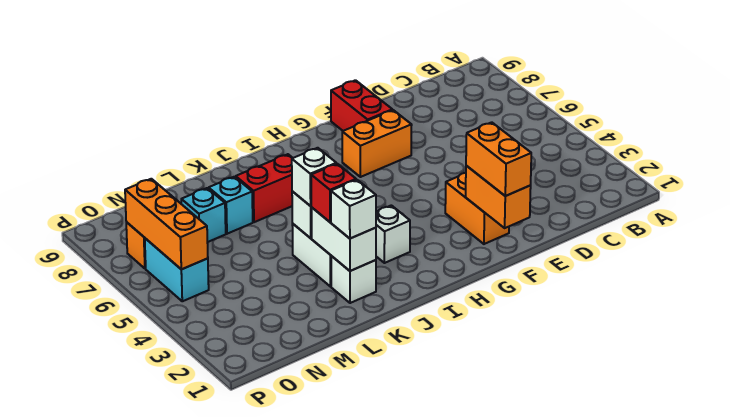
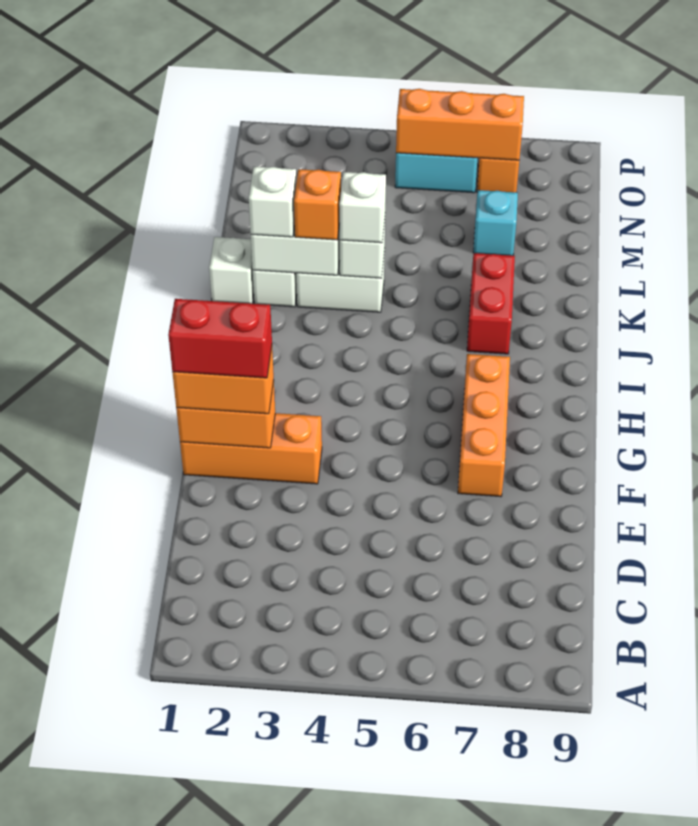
orange brick F2:F3 level 1 -> orange brick F1:F3 level 1
orange brick F7:G7 level 1 -> orange brick F7:H7 level 1
red brick F8:F9 level 1 -> red brick F1:F2 level 4
white brick I3 level 1 -> white brick K1 level 1
red brick K3 level 3 -> orange brick K3 level 3
cyan brick L7 level 1 -> none

